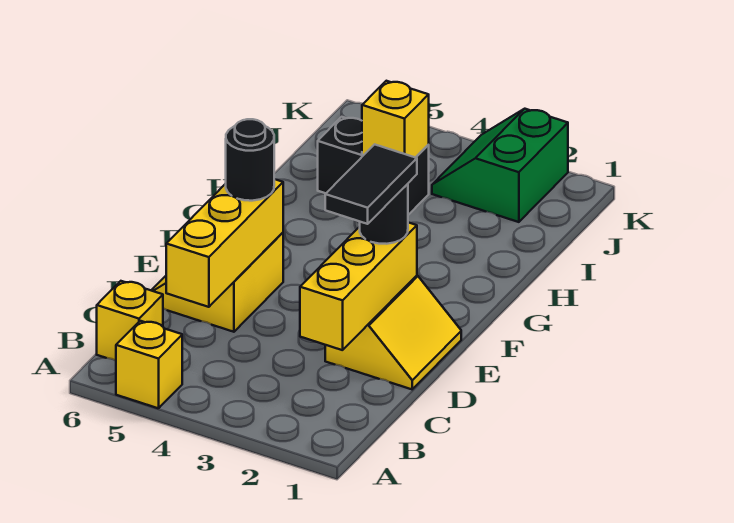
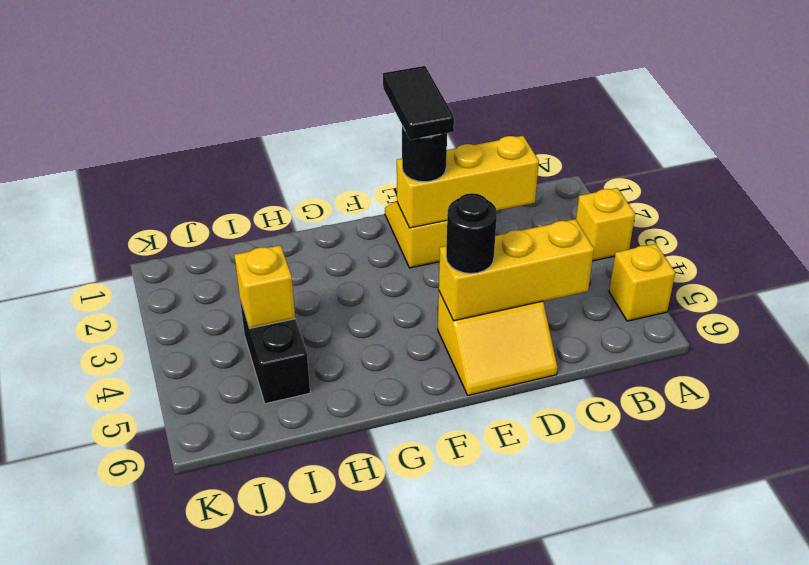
yellow brick B6 level 1 -> yellow brick A3 level 1
black tile D2:E2 level 4 -> black tile E1:E2 level 4
green slope J2:K3 level 1 top 2 -> none

